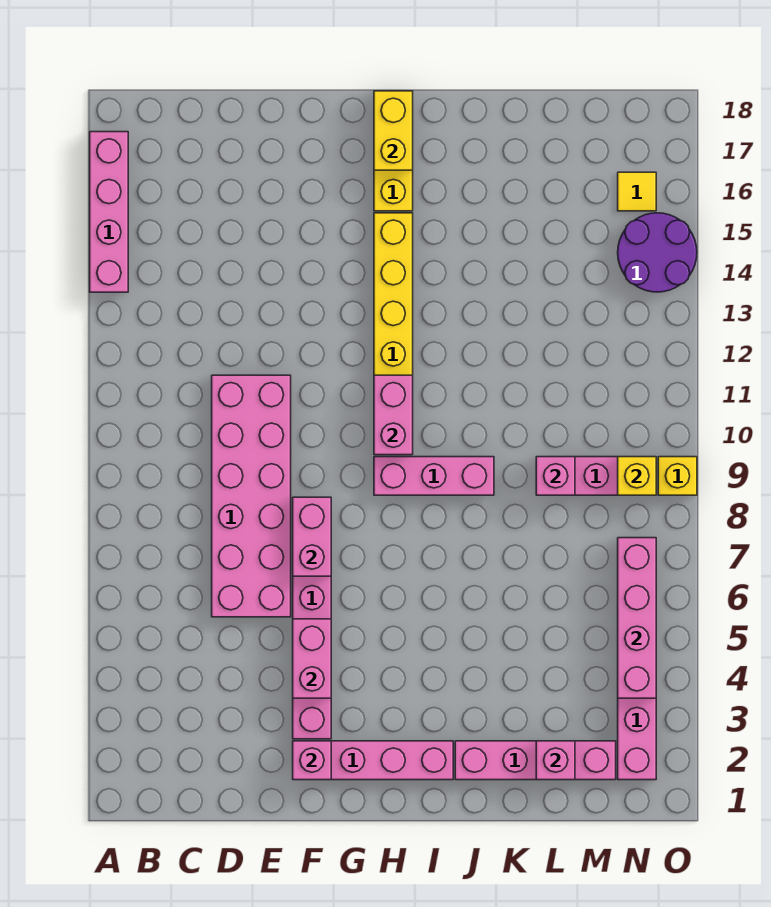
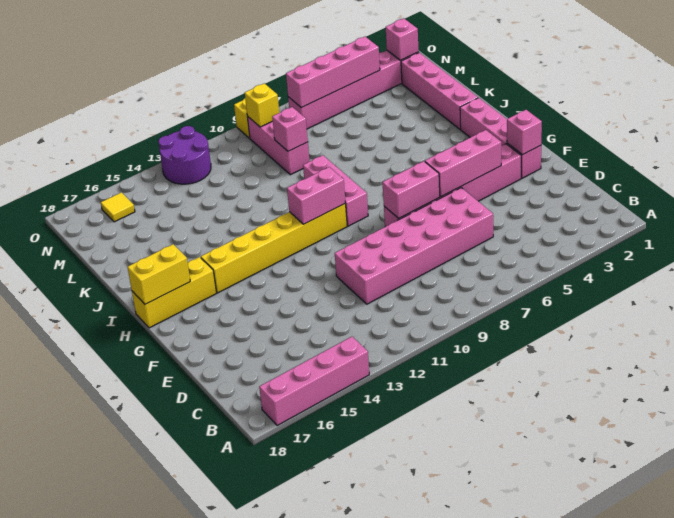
pink brick F4:F5 level 2 -> pink brick F4:F6 level 2
pink brick L2 level 2 -> pink brick N2 level 2
purple round brick N14:O15 level 1 -> purple round brick N12:O13 level 1

